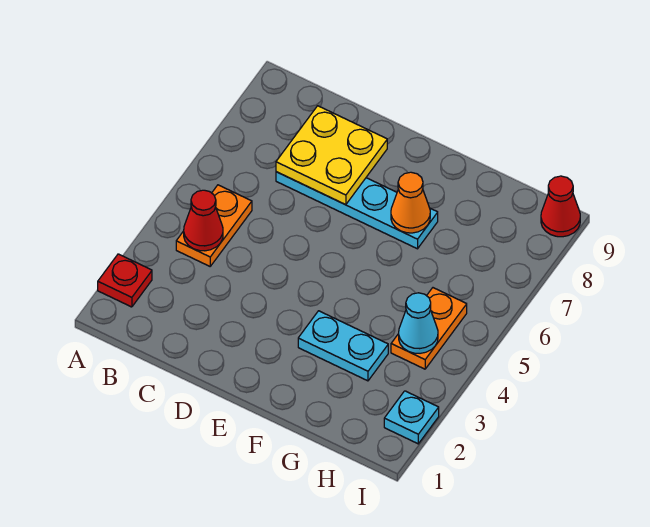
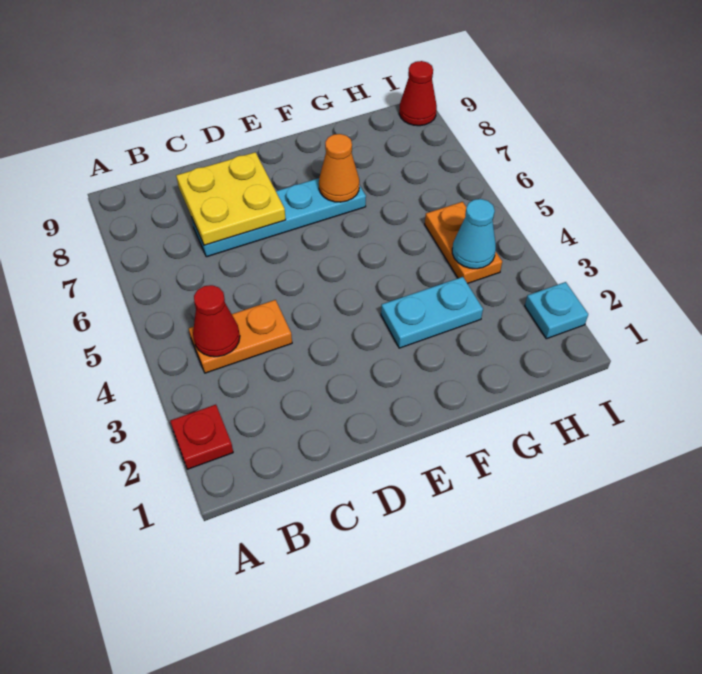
orange plate B4:B5 level 1 -> orange plate B4:C4 level 1

